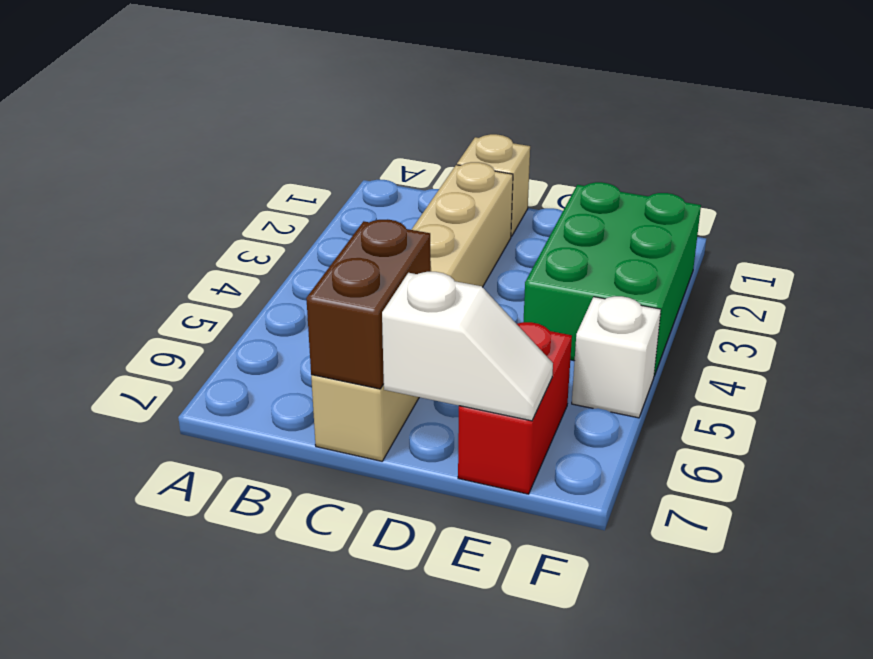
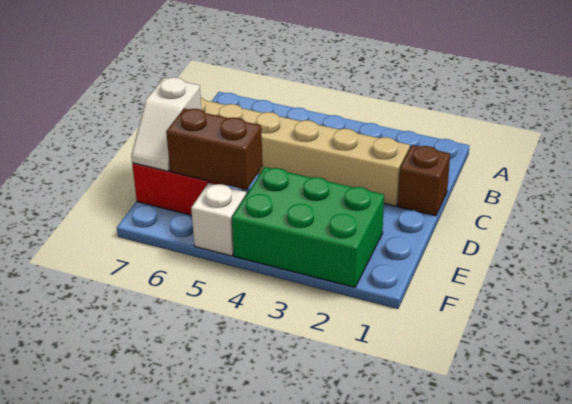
tan brick C1 level 1 -> brown brick C1 level 1
brown brick C6:C7 level 2 -> brown brick E5:E6 level 2

